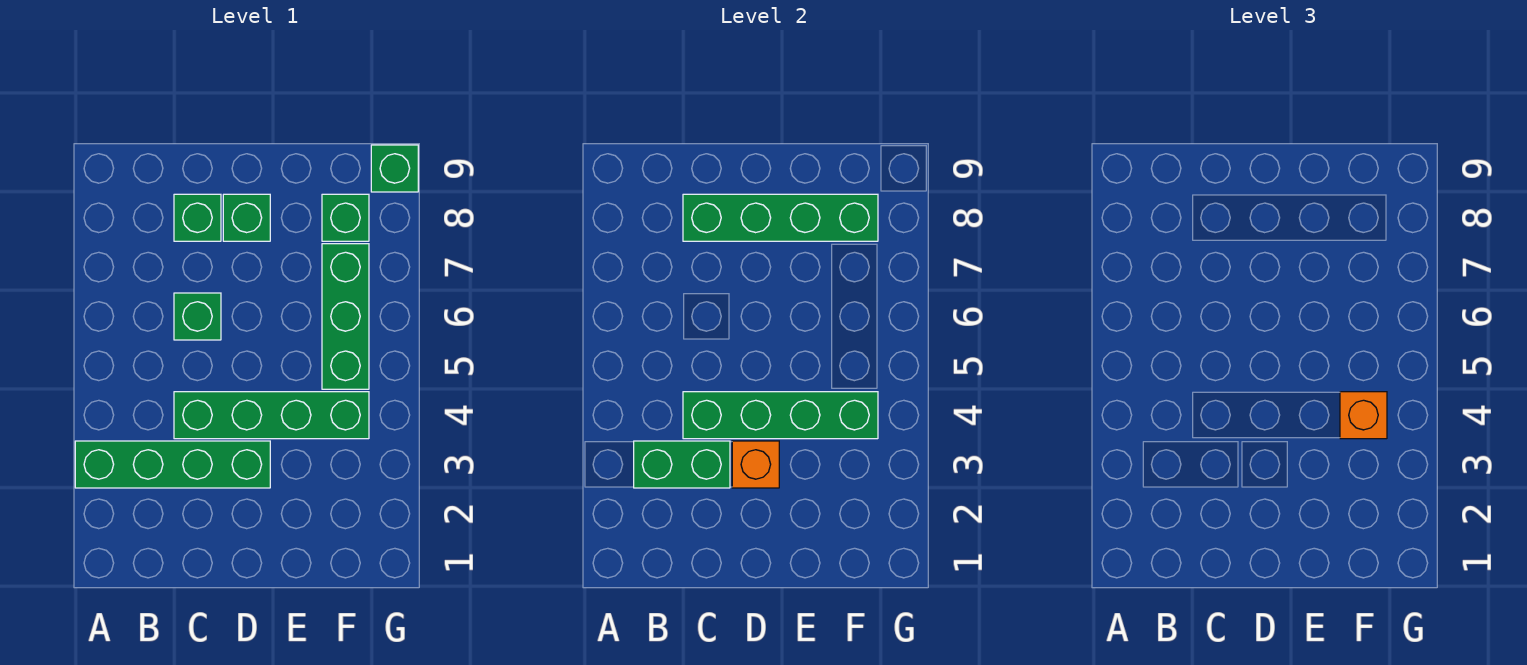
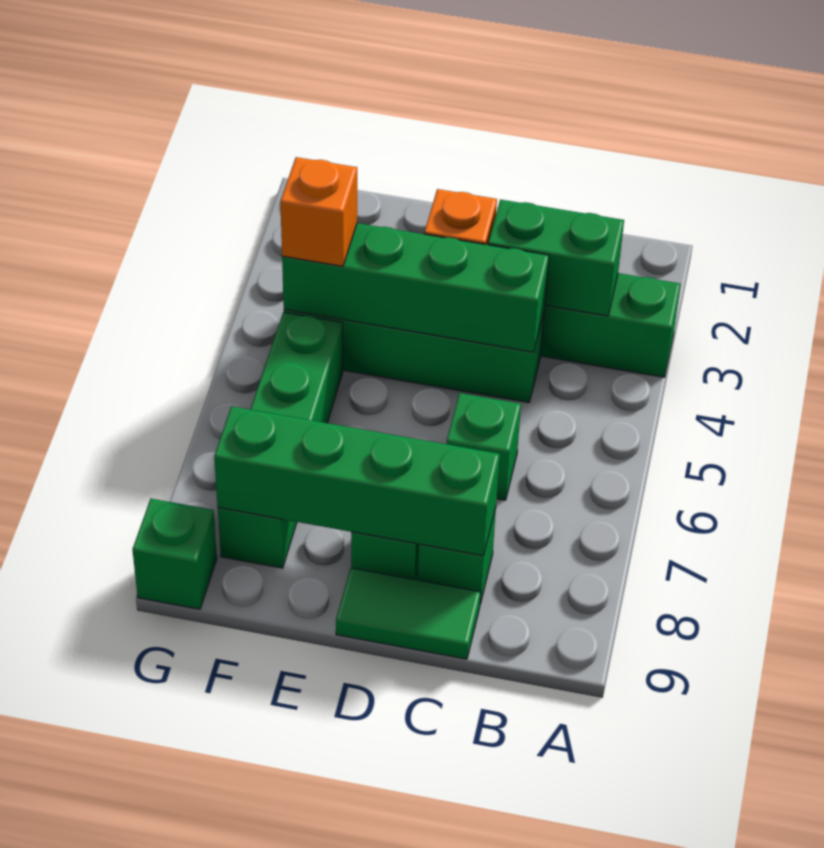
none -> green tile C9:D9 level 1

